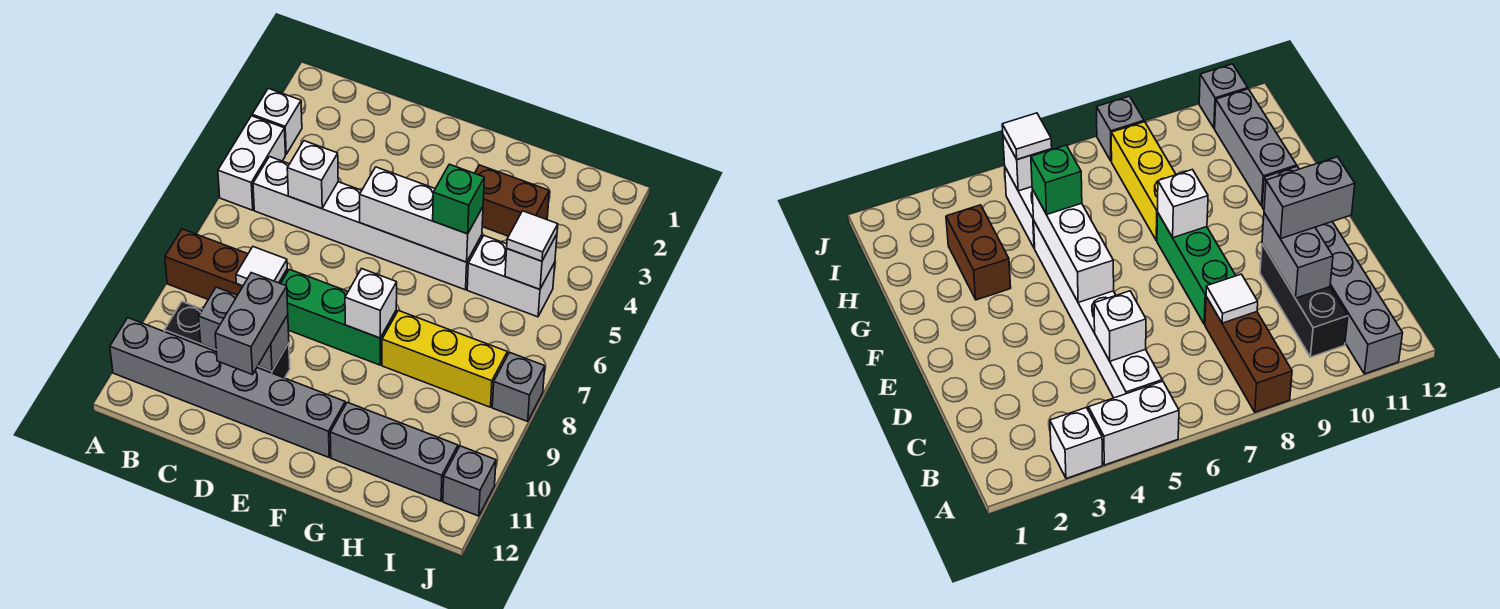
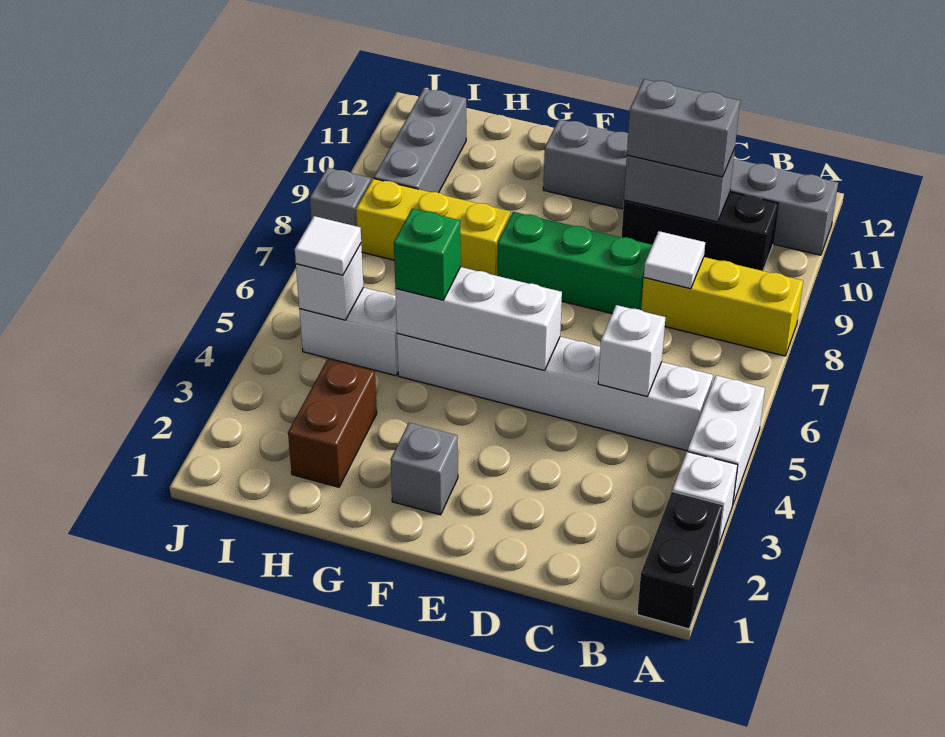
none -> black brick A1:A2 level 1
brown brick A8:C8 level 1 -> yellow brick A8:C8 level 1
grey brick D10:D11 level 3 -> grey brick C10:D10 level 3
white brick F8 level 2 -> none
brown brick G3:H3 level 1 -> brown brick H2:H3 level 1
grey brick G11:I11 level 1 -> grey brick I9:I11 level 1
grey brick J11 level 1 -> grey brick F2 level 1

